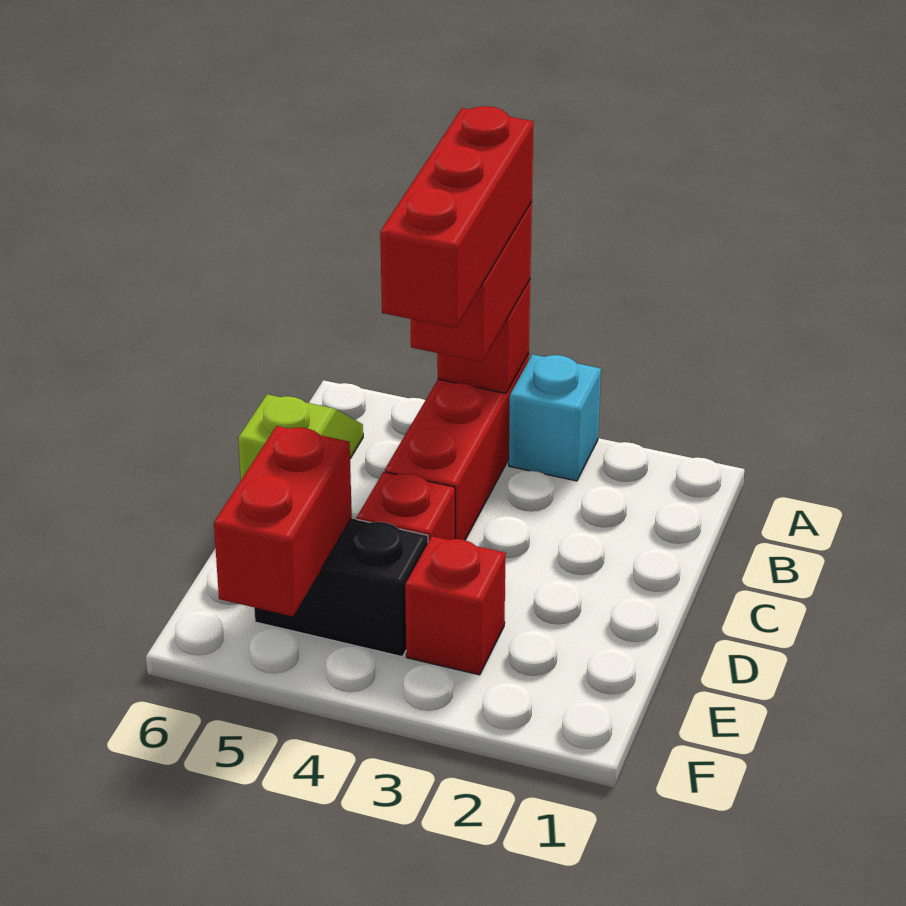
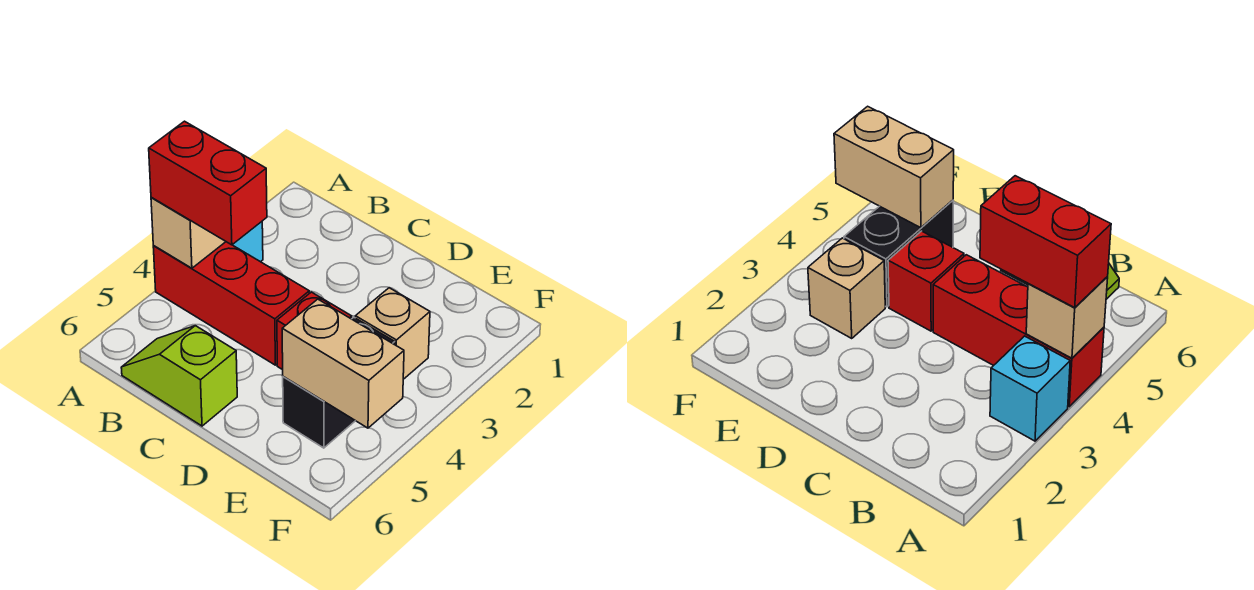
red brick A4 level 2 -> tan brick A4 level 2
red brick A4:C4 level 4 -> none
red brick E3 level 1 -> tan brick E3 level 1
red brick E5:F5 level 2 -> tan brick E5:F5 level 2

